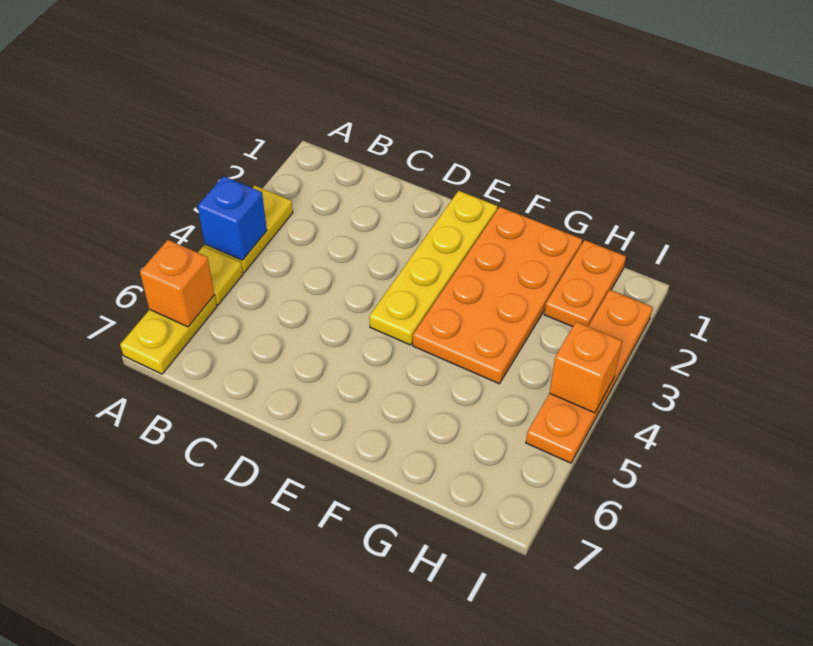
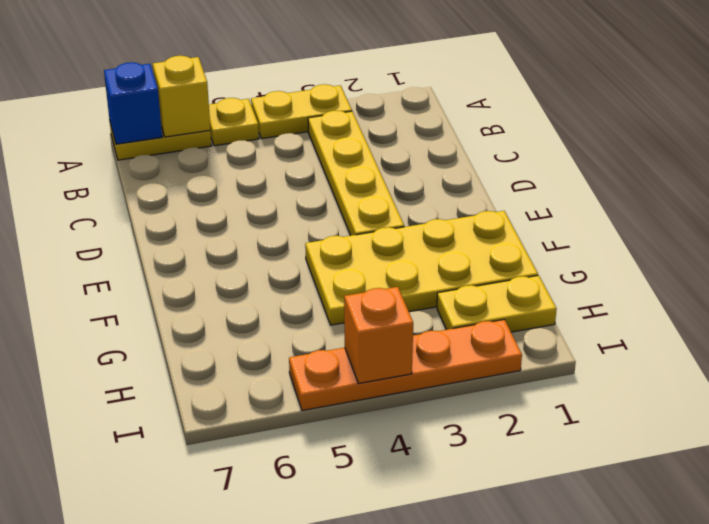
blue brick A4 level 2 -> blue brick A7 level 2
orange brick A6 level 2 -> yellow brick A6 level 2
yellow plate E1:E4 level 1 -> yellow plate B3:E3 level 1
orange plate F1:G4 level 1 -> yellow plate F1:G4 level 1
orange plate H1:H2 level 1 -> yellow plate H1:H2 level 1

